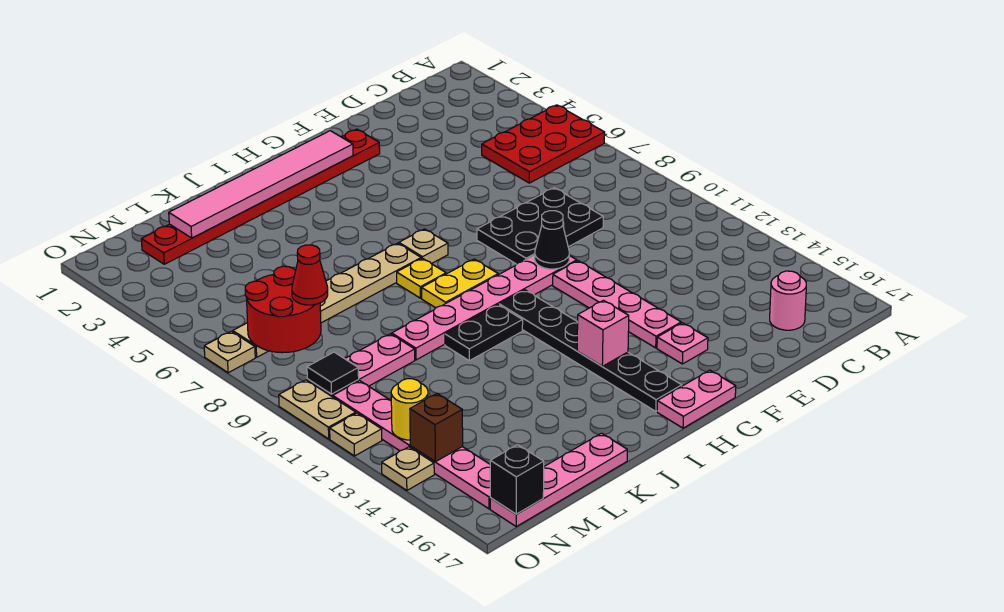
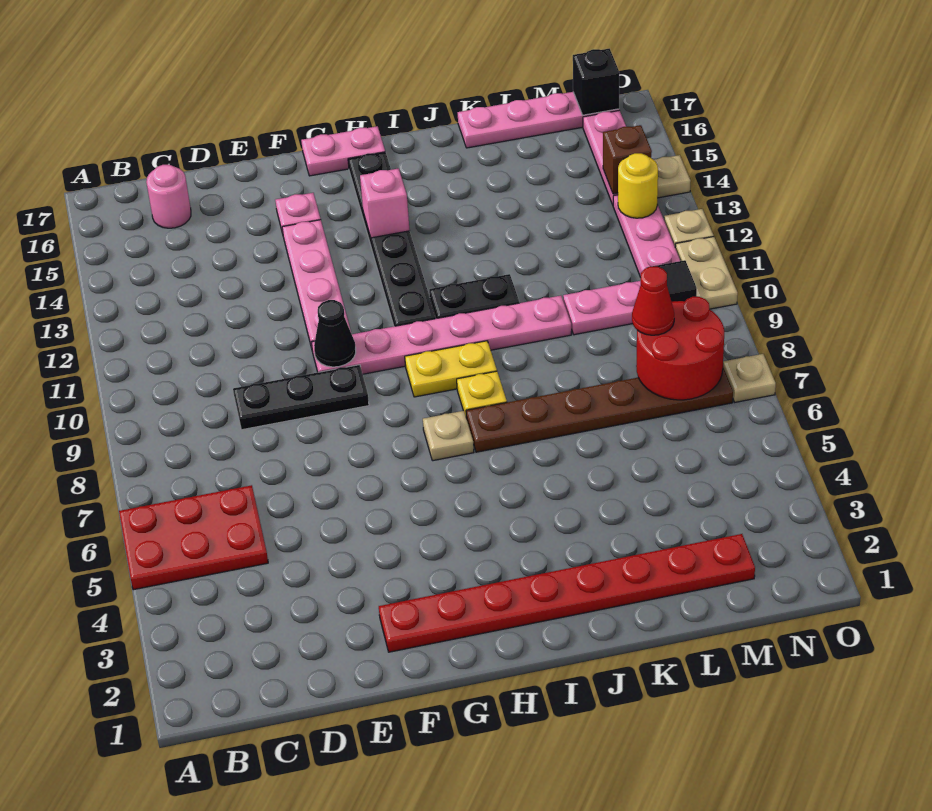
black plate D8:F9 level 1 -> black plate D9:F9 level 1
pink tile G2:L2 level 2 -> none
tan plate I7:N7 level 1 -> brown plate I7:N7 level 1

